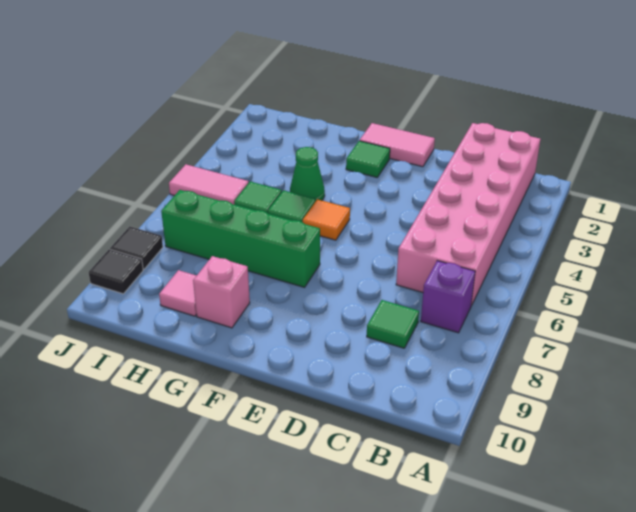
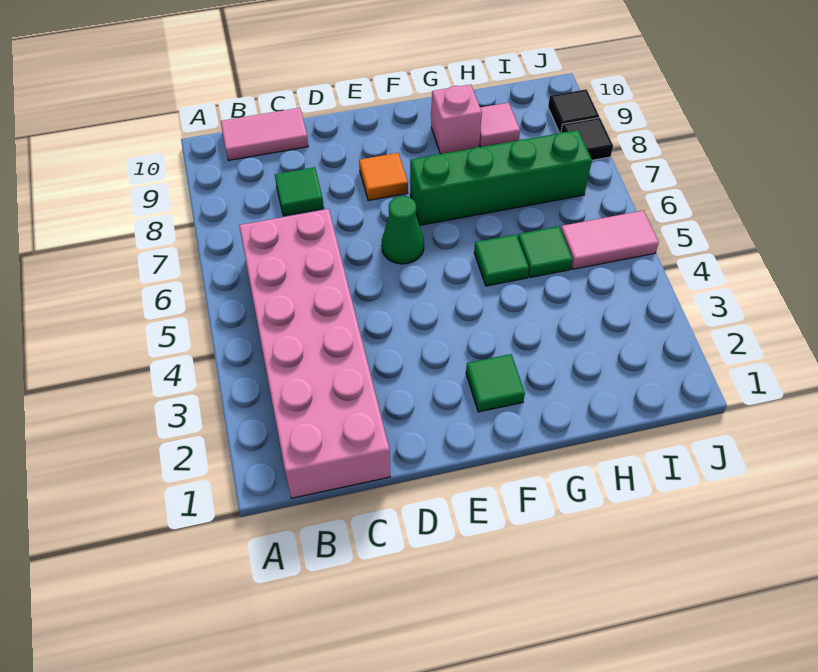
purple brick B7 level 1 -> none
pink tile E1:F1 level 1 -> pink tile B10:C10 level 1
orange tile F5 level 1 -> orange tile E8 level 1
green cone G4 level 1 -> green cone E6 level 1

